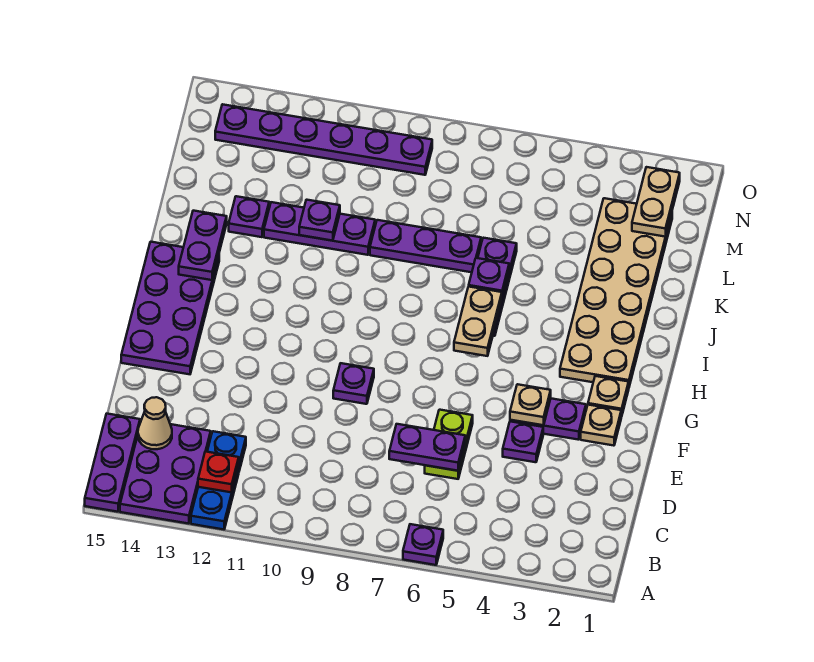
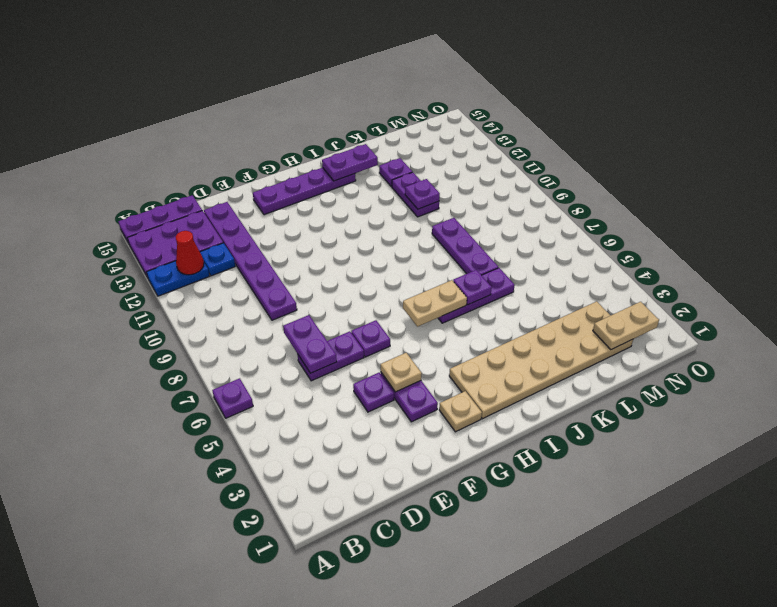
red plate B12 level 2 -> red cone B12 level 2
tan cone C14 level 2 -> none
lime plate D6:E6 level 1 -> purple plate D6:E6 level 1
tan plate F2 level 1 -> none
purple plate F9 level 1 -> purple plate F6 level 1
purple plate F14:I15 level 1 -> purple plate F14:I14 level 1
purple plate K10:K12 level 1 -> purple plate K11:K12 level 1
purple plate N9:N14 level 1 -> purple plate D9:D14 level 1

